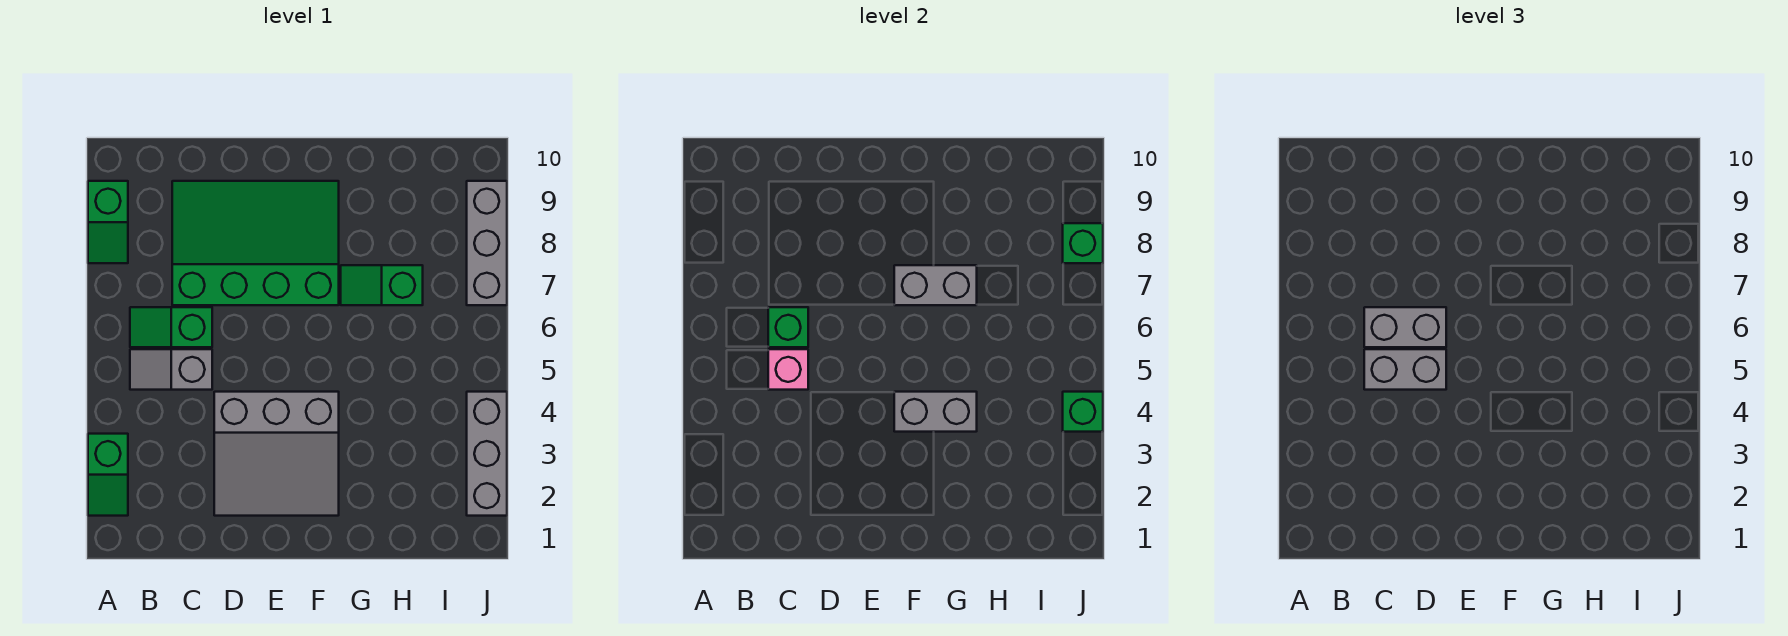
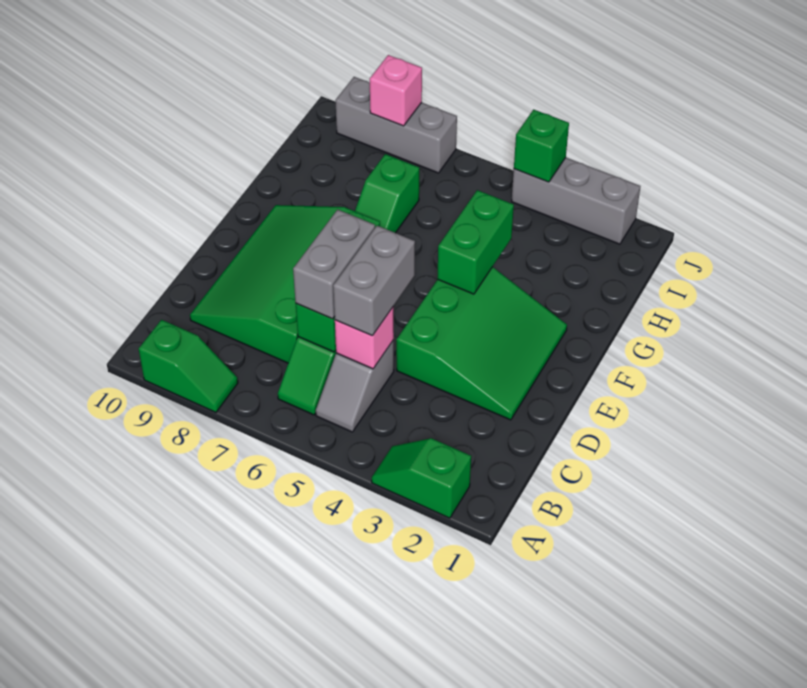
green slope A2:A3 level 1 top 3 -> green slope A2:A3 level 1 top 2
grey slope D2:F4 level 1 top 4 -> green slope D2:F4 level 1 top 4
grey brick F4:G4 level 2 -> green brick F4:G4 level 2
grey brick F7:G7 level 2 -> none
green brick J8 level 2 -> pink brick J8 level 2

